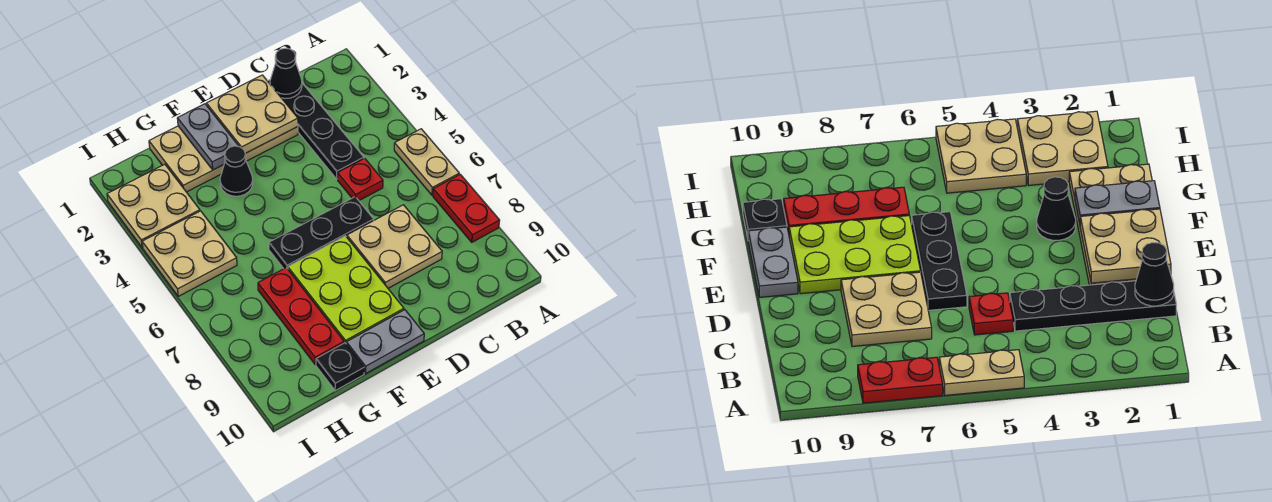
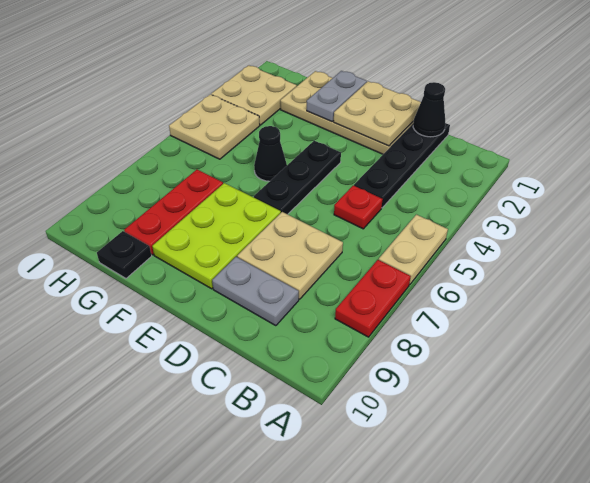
black plate D6:F6 level 1 -> black plate E4:E6 level 1
grey plate E10:F10 level 1 -> grey plate C9:D9 level 1
black cone F3 level 1 -> black cone F5 level 1

